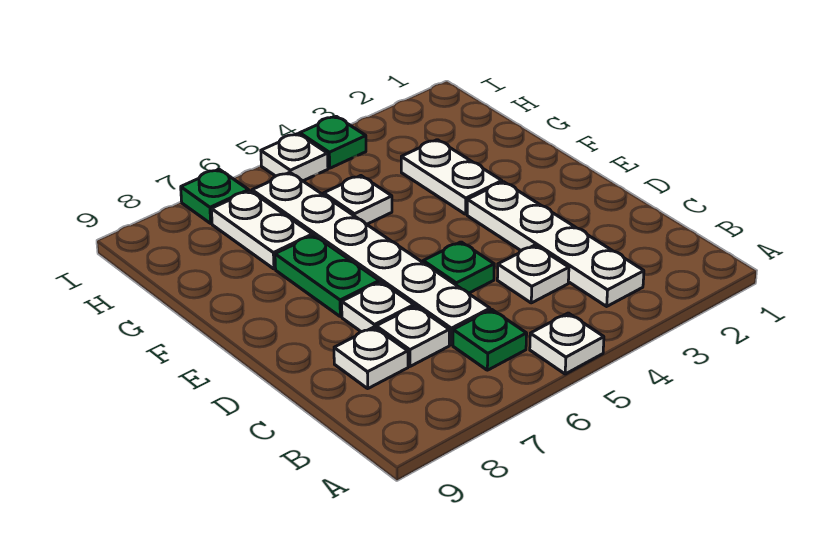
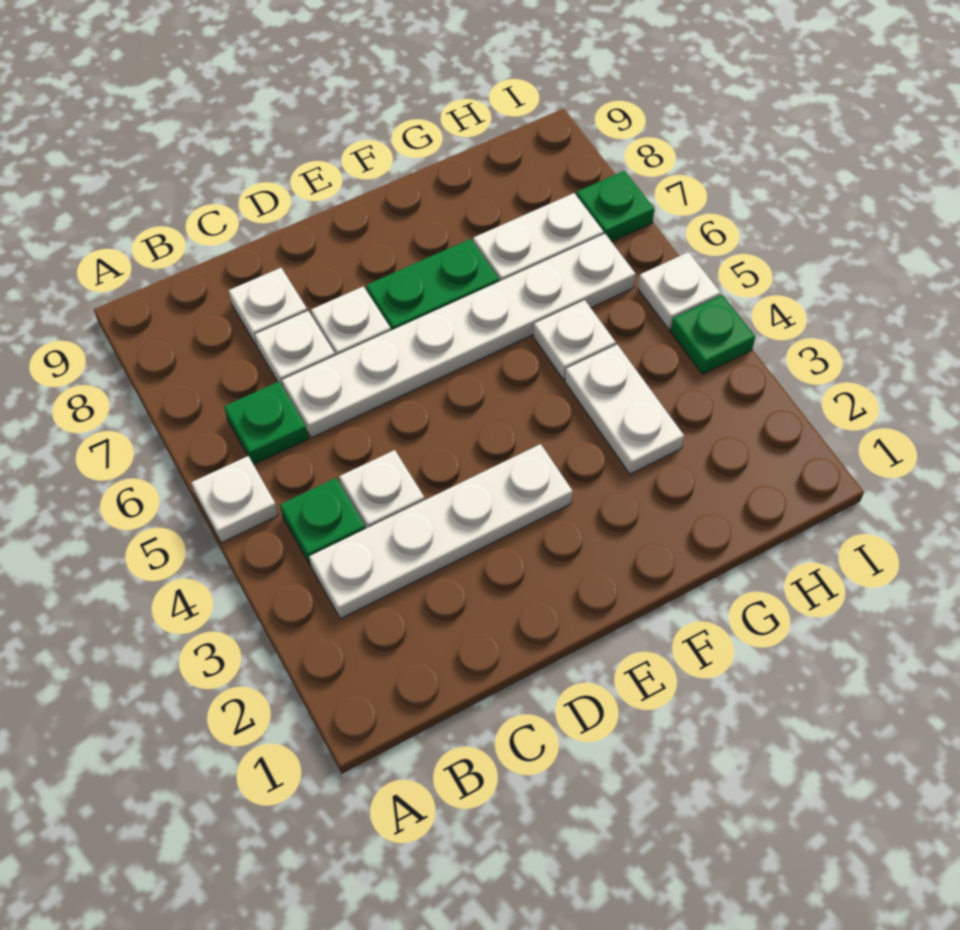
green plate D5 level 1 -> green plate B4 level 1
white plate F3:G3 level 1 -> white plate G3:G4 level 1

